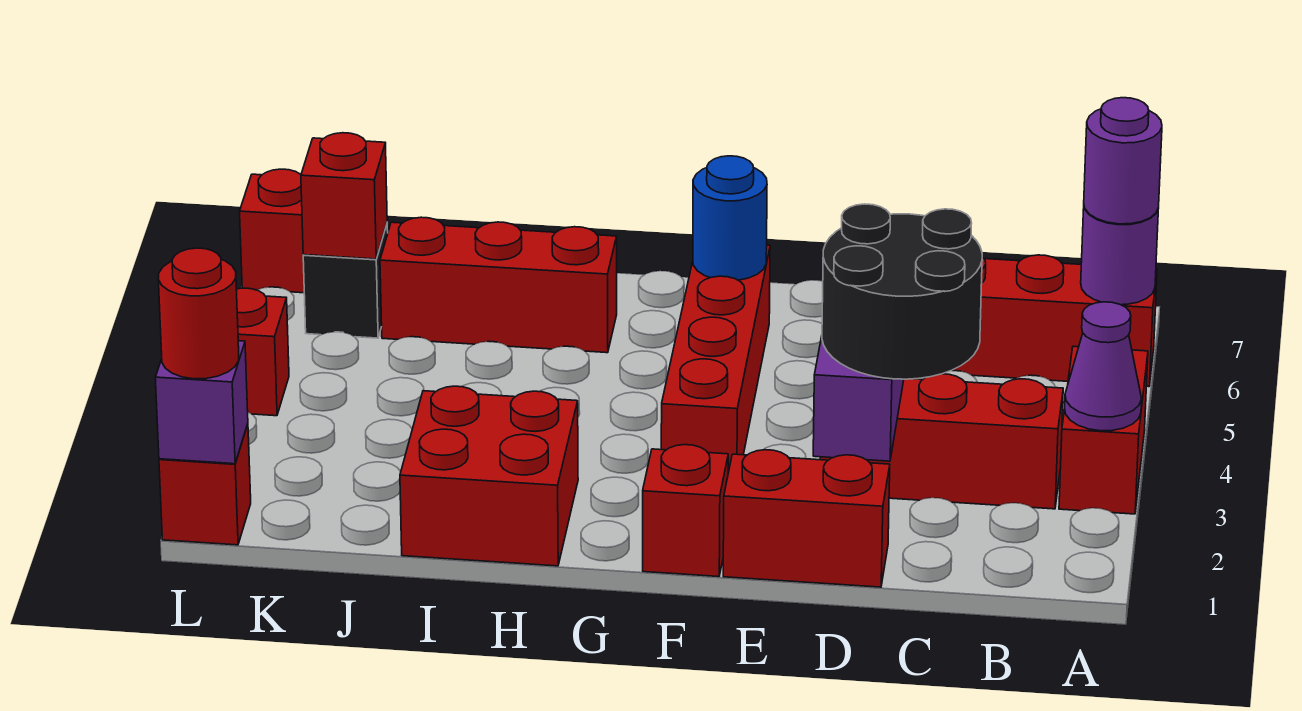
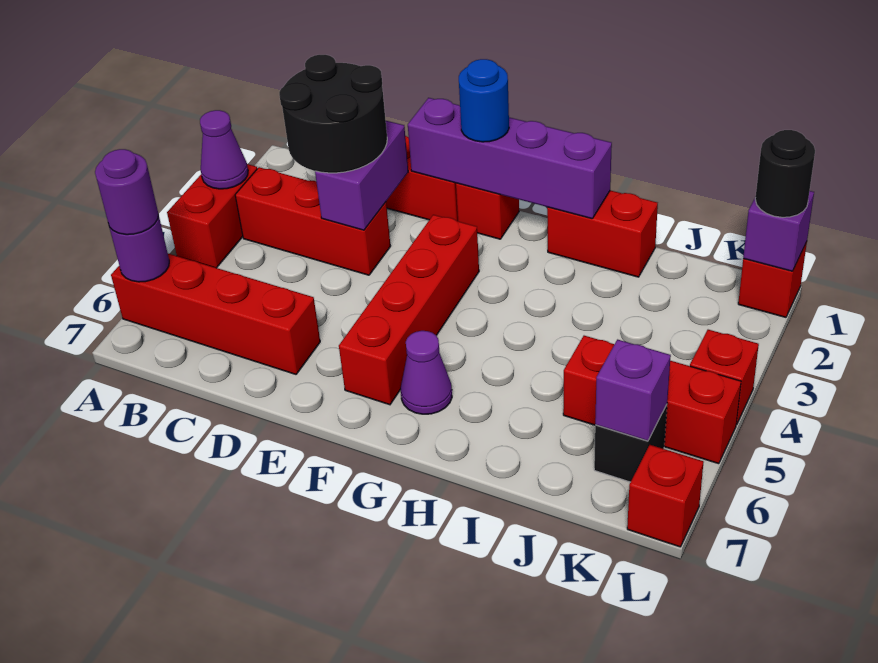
none -> purple brick E1:H1 level 2
blue round brick F6 level 2 -> blue round brick F1 level 3
none -> purple cone G6 level 1
red brick H1:I2 level 1 -> red brick H1:I1 level 1
red brick H6:J6 level 1 -> red brick J5:L5 level 1
red brick K6 level 2 -> purple brick K6 level 2
red round brick L1 level 3 -> black round brick L1 level 3

